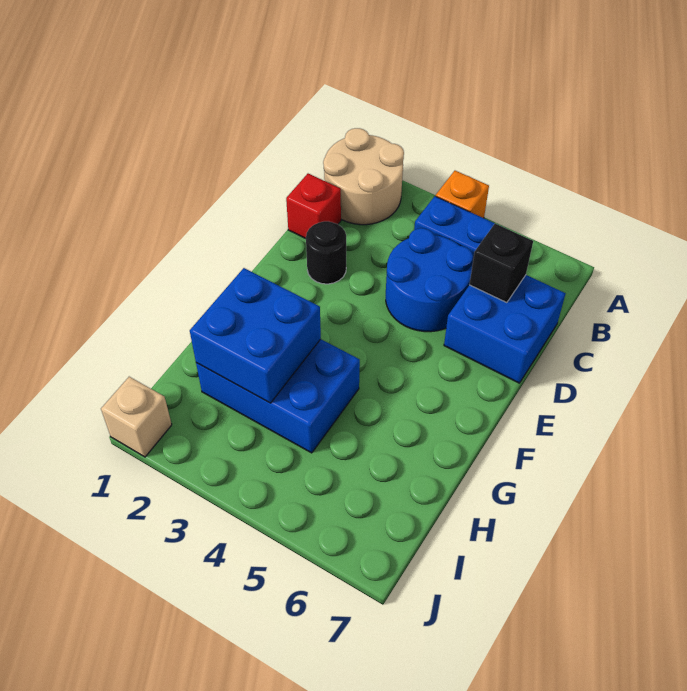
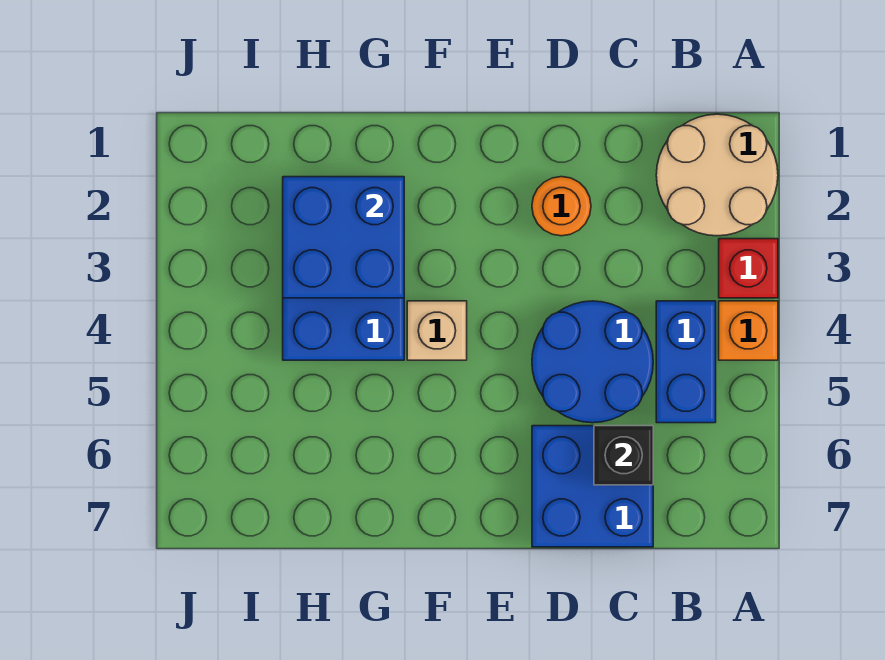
red brick C1 level 1 -> red brick A3 level 1
black round brick D2 level 1 -> orange round brick D2 level 1
tan brick J1 level 1 -> tan brick F4 level 1

